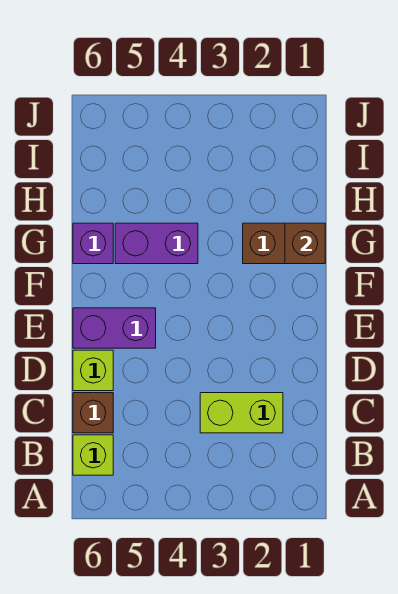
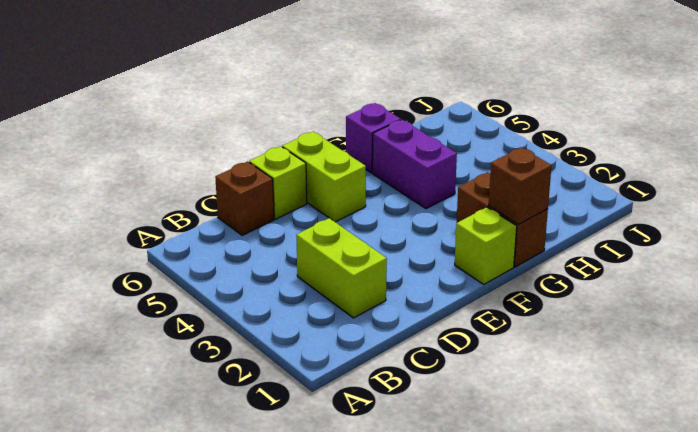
lime brick B6 level 1 -> lime brick F1 level 1
purple brick E5:E6 level 1 -> lime brick E5:E6 level 1

